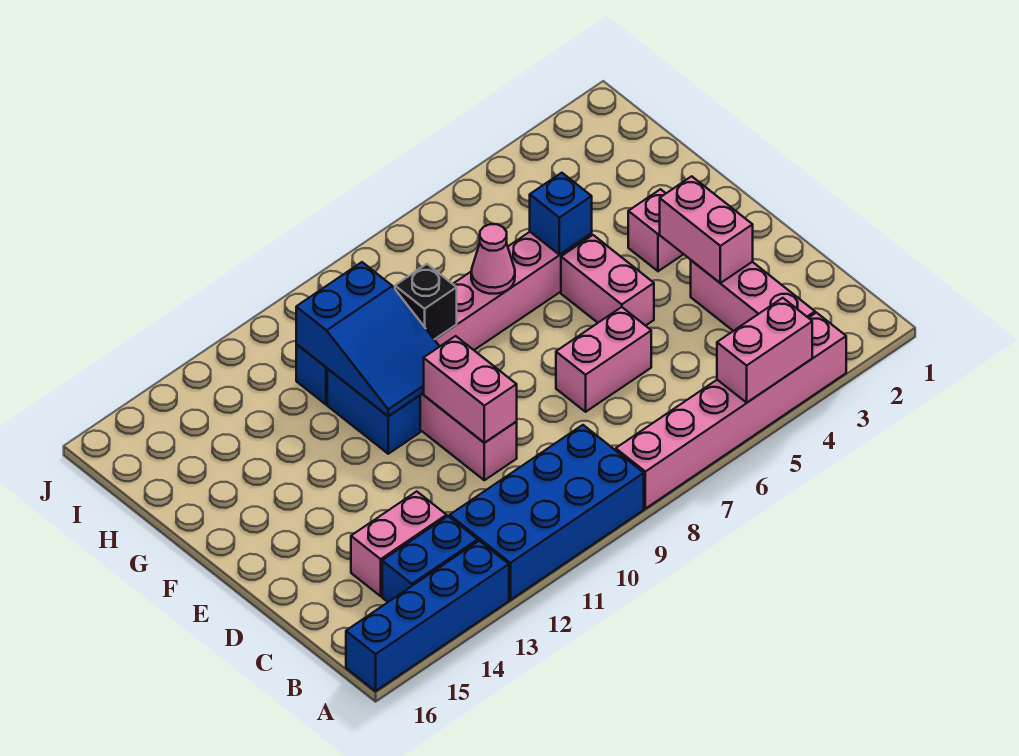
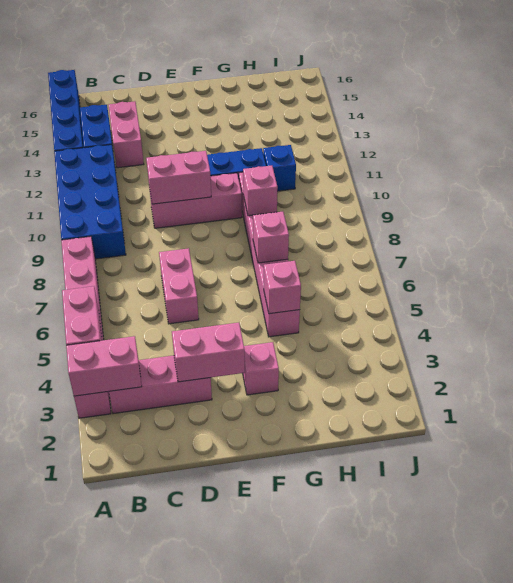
pink brick E5:F5 level 1 -> pink brick A3:B3 level 2
blue slope F10:H11 level 2 top H -> none
blue brick G5 level 2 -> pink brick G5 level 2
pink cone G7 level 2 -> pink brick G7 level 2
black brick G9 level 2 -> pink brick G9 level 2

